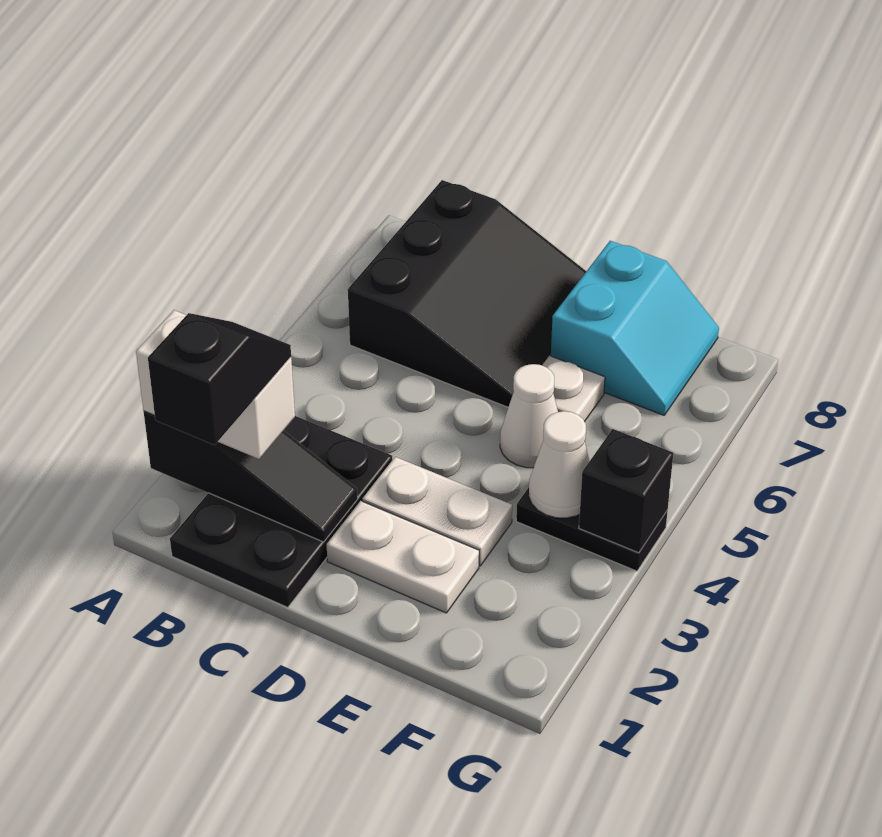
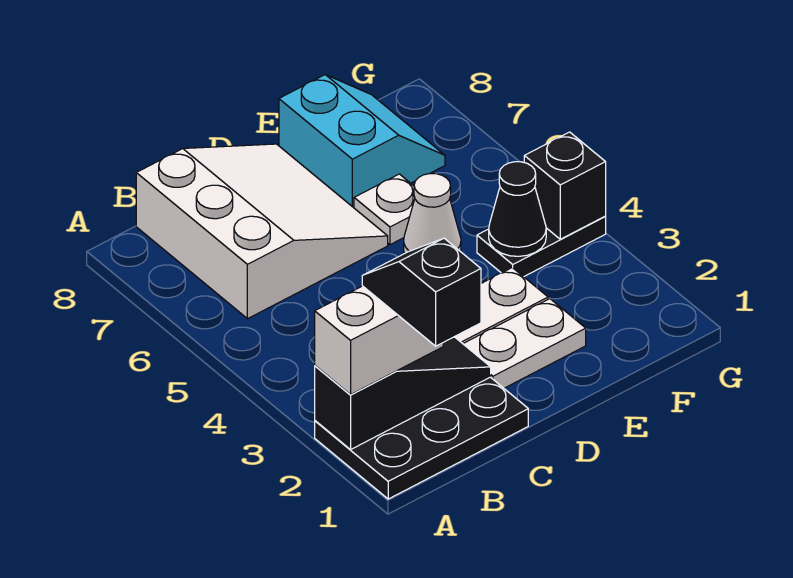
black plate B1:C3 level 1 -> black plate A1:C2 level 1
black slope B6:D8 level 1 top B -> white slope B6:D8 level 1 top B
white cone F4 level 2 -> black cone F4 level 2

